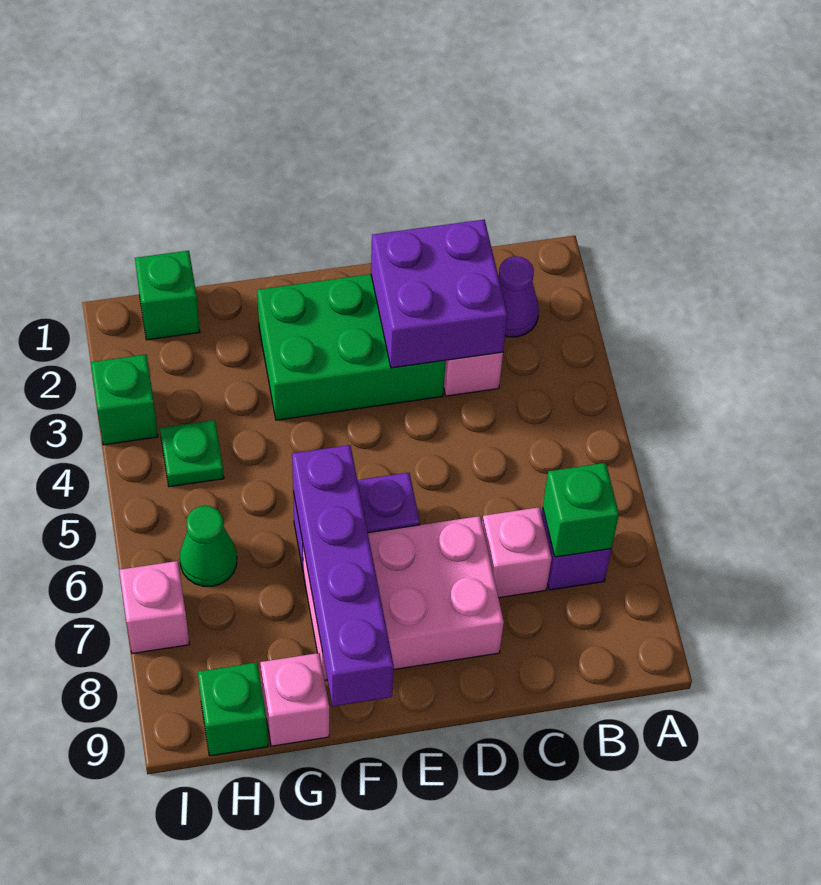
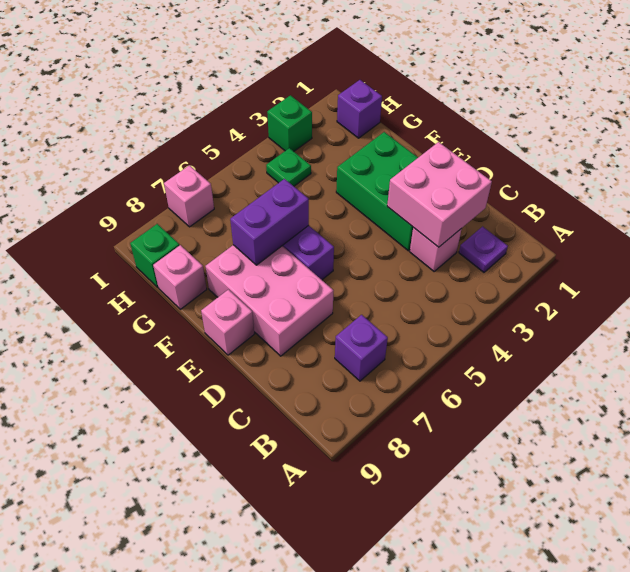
purple cone B2 level 1 -> purple plate B2 level 1
green brick B7 level 2 -> none
purple brick C2:D3 level 2 -> pink brick C2:D3 level 2
pink brick C7 level 1 -> pink brick E9 level 1
purple brick F6:F9 level 2 -> purple brick F6:F7 level 2
green brick H1 level 1 -> purple brick H1 level 1
green cone H6 level 1 -> none

